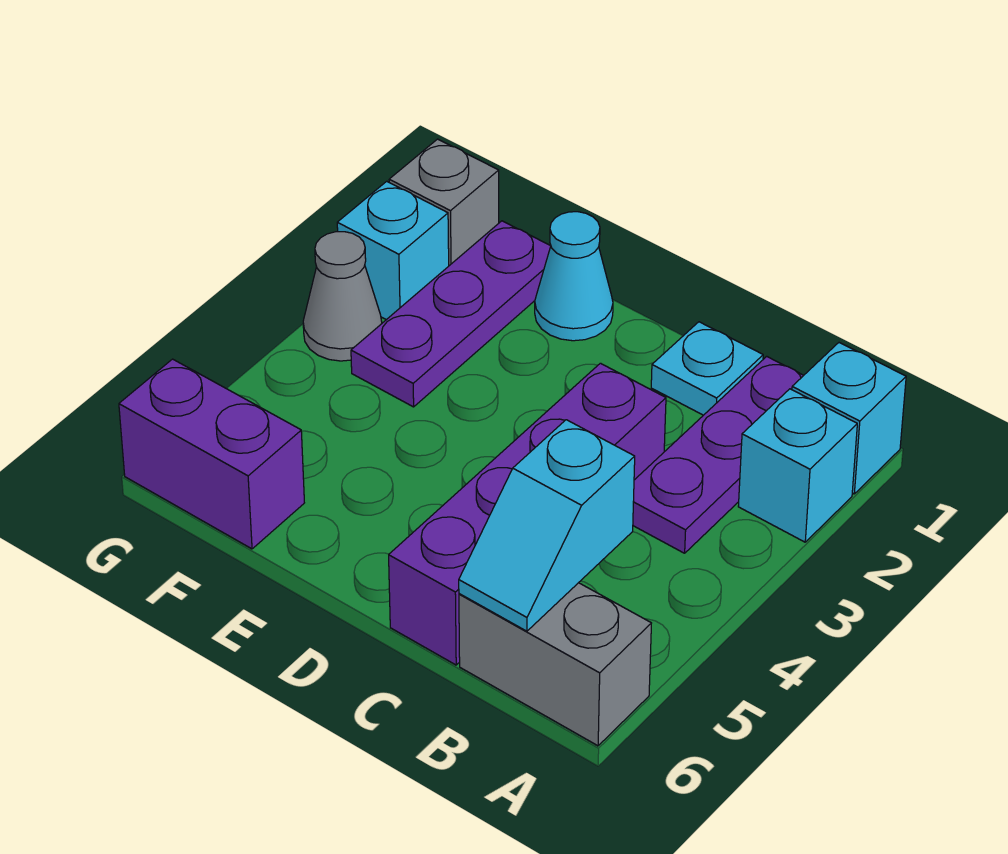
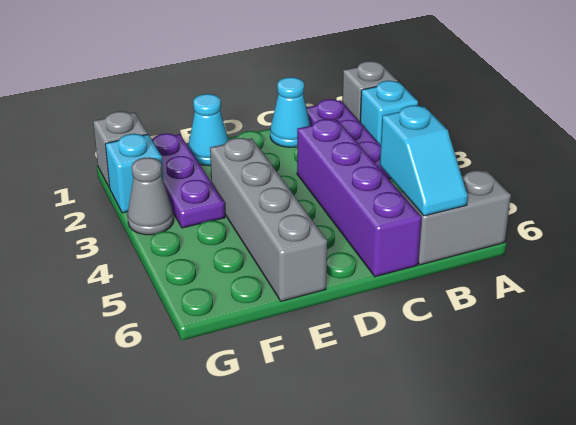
cyan brick A1 level 1 -> grey brick A1 level 1
cyan plate C1 level 1 -> cyan cone C1 level 1
none -> grey brick E3:E6 level 1
purple brick F6:G6 level 1 -> none

